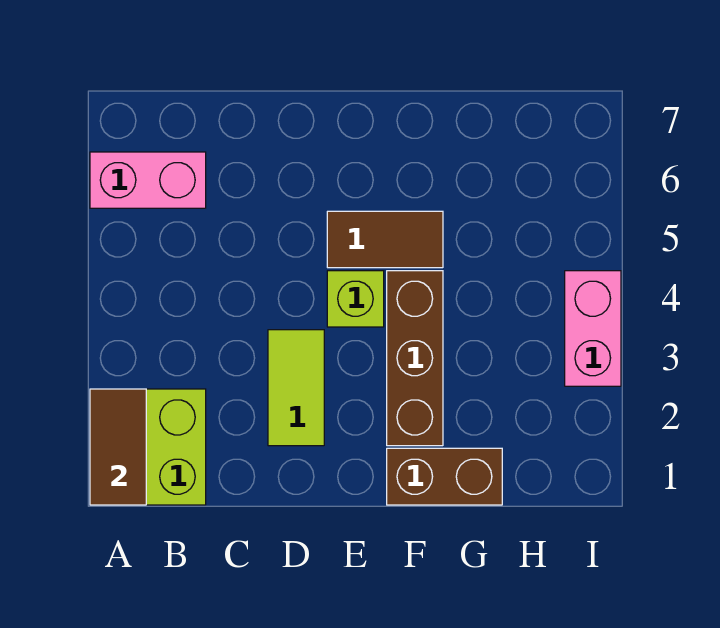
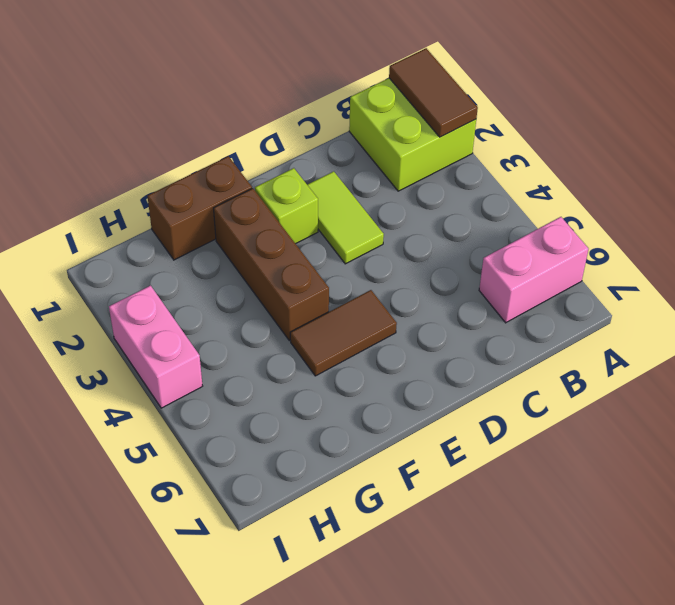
lime brick E4 level 1 -> lime brick E2 level 1

